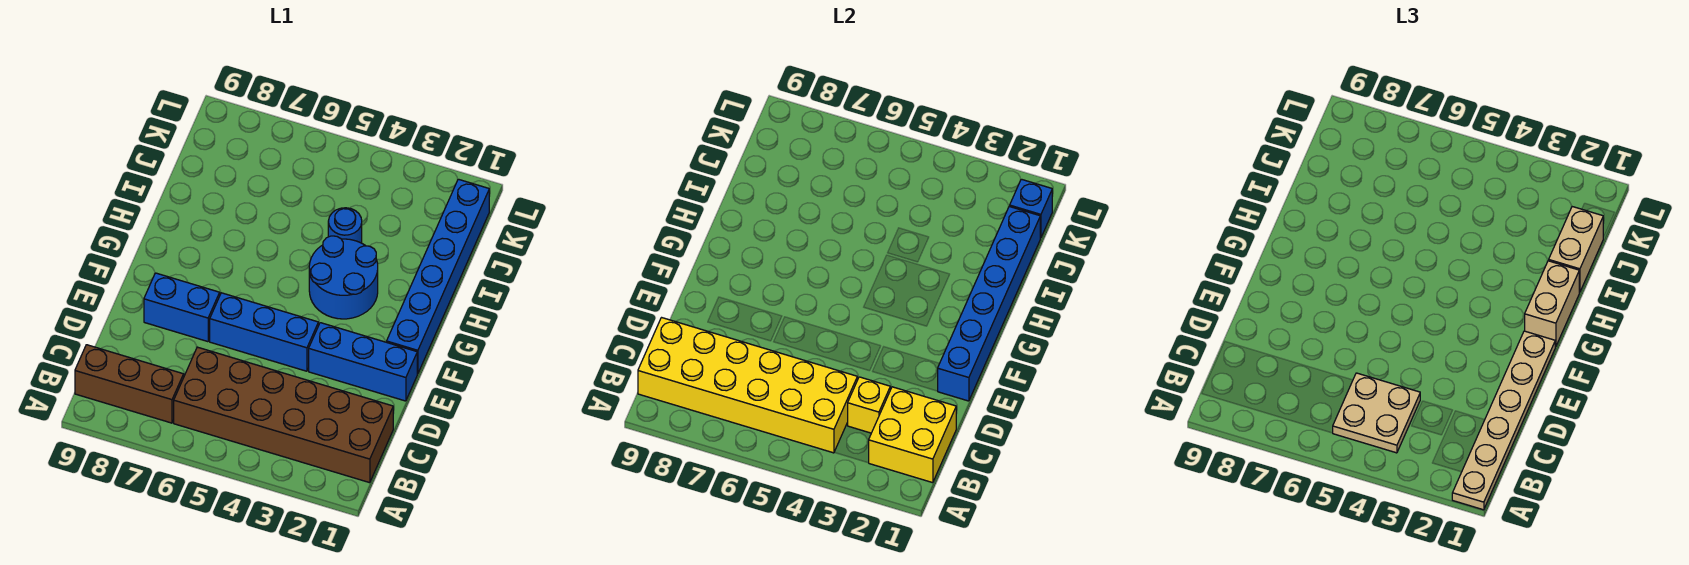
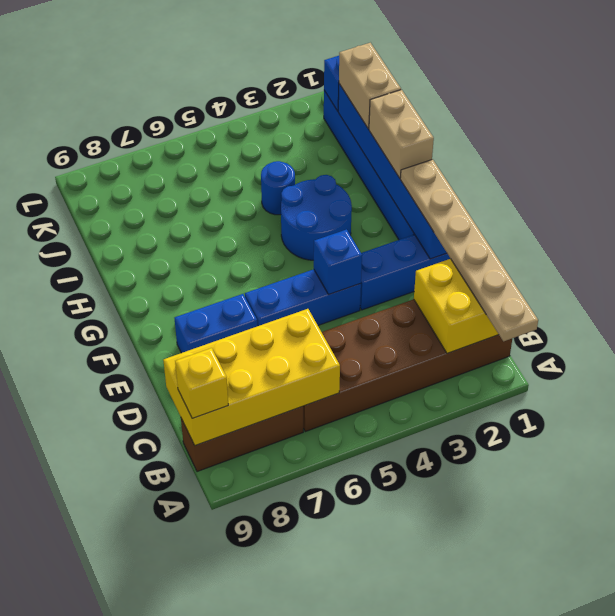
yellow brick B4:C9 level 2 -> yellow brick B6:C9 level 2
tan plate B4:C5 level 3 -> none
yellow brick C3 level 2 -> yellow brick B9 level 3
none -> blue brick E4 level 2

